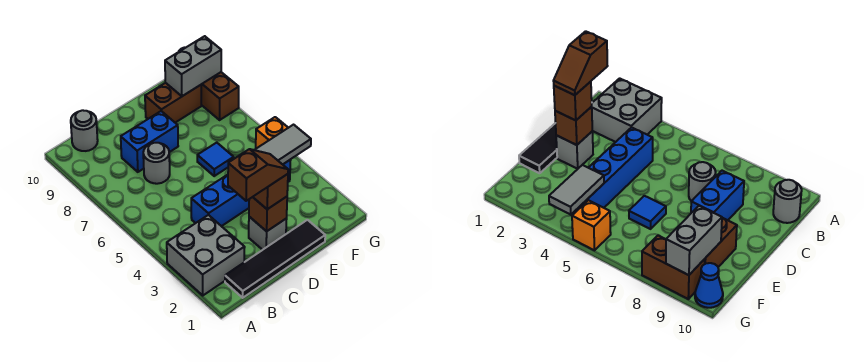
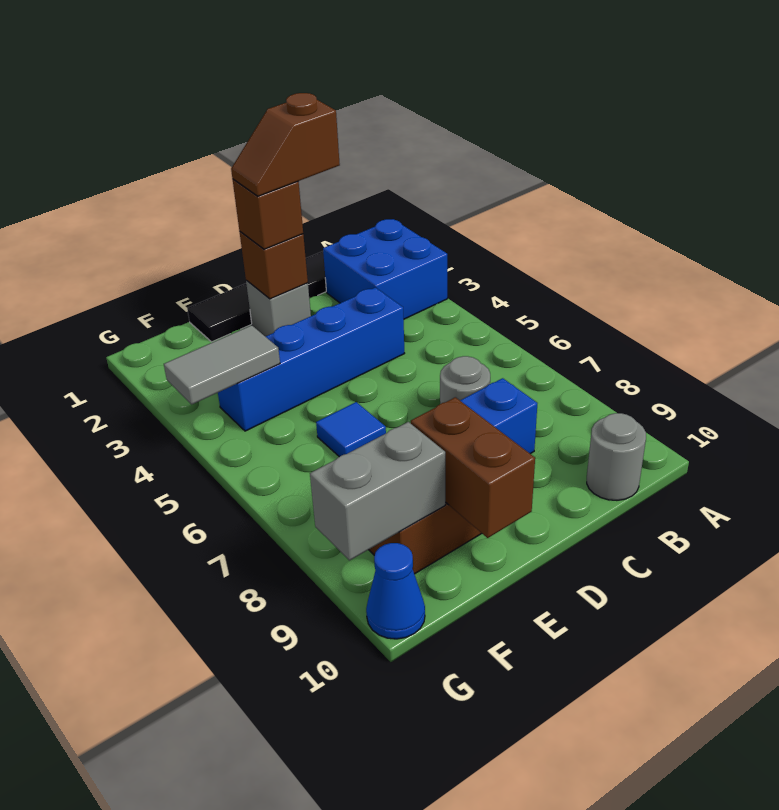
grey brick A2:B3 level 1 -> blue brick A2:B3 level 1
orange brick G5 level 1 -> none
brown brick G8:G9 level 1 -> brown brick E9:E10 level 2

